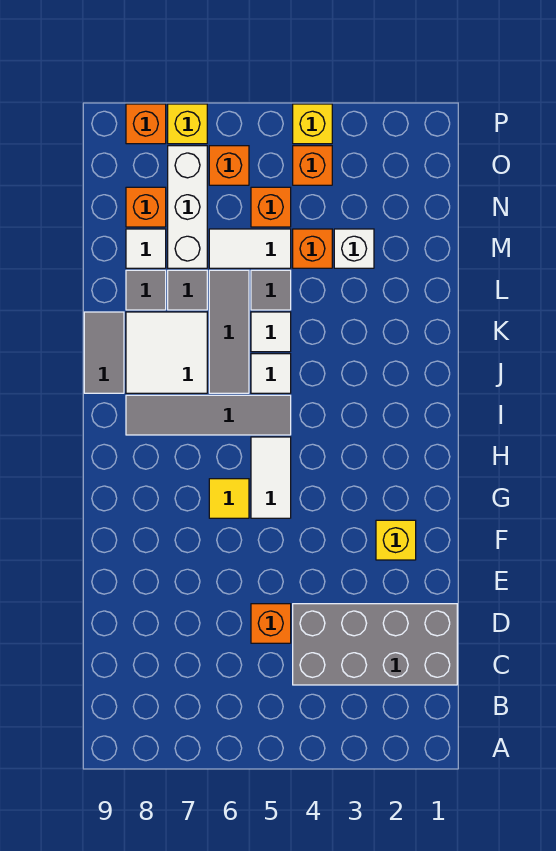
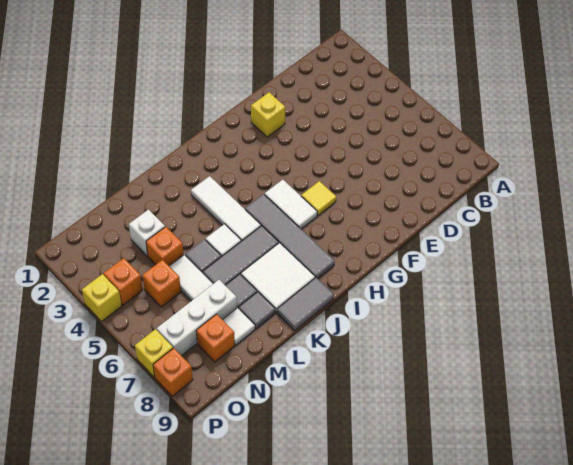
grey brick C1:D4 level 1 -> none
orange brick D5 level 1 -> none
white tile G5:H5 level 1 -> white tile H5:H6 level 1
white tile J5 level 1 -> white tile J3:J5 level 1
orange brick O6 level 1 -> none

